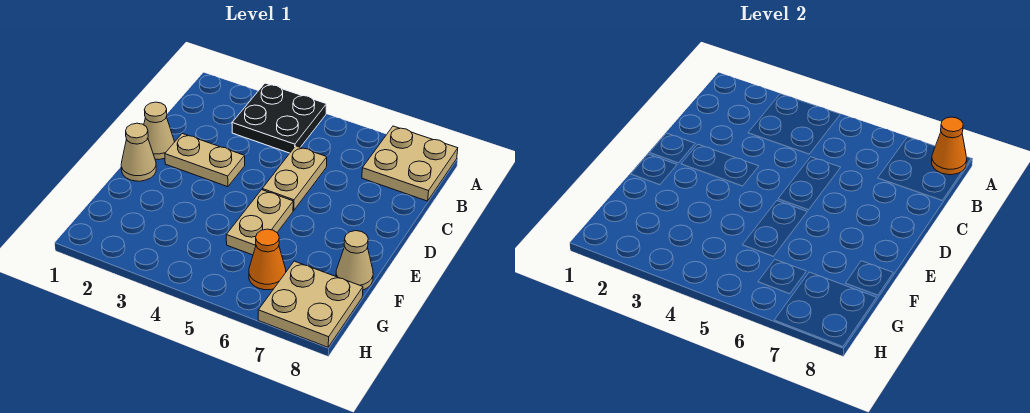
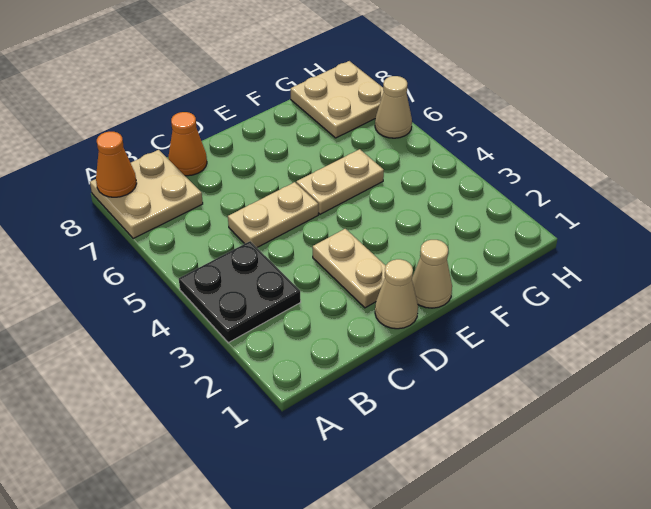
tan cone F8 level 1 -> tan cone H6 level 1
orange cone G6 level 1 -> orange cone C8 level 1

